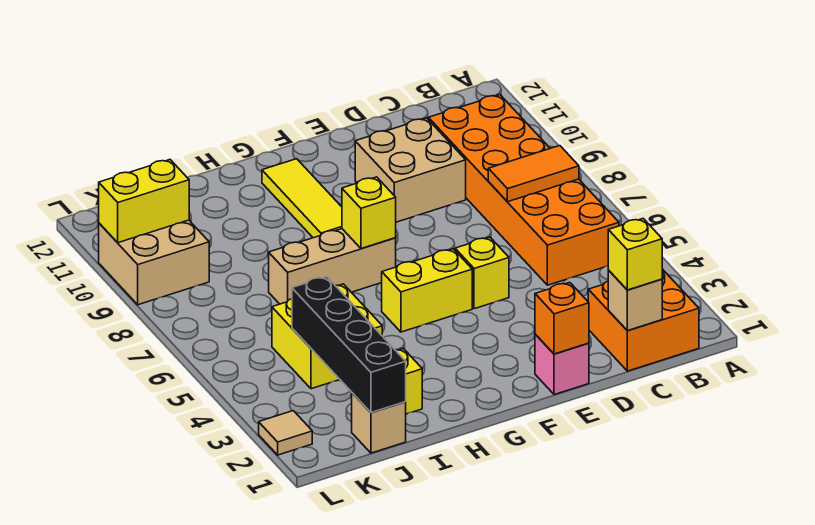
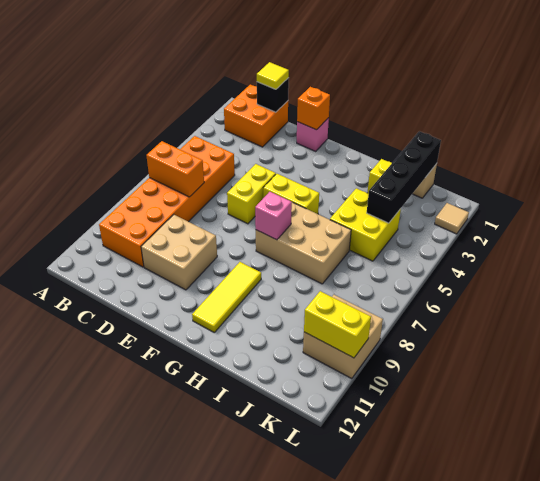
orange tile B7:C7 level 2 -> orange brick B7:C7 level 2
tan brick C1 level 2 -> black brick C1 level 2
yellow brick C1 level 3 -> yellow tile C1 level 3
yellow brick E5 level 1 -> yellow brick E5:E6 level 1
tan brick G7:I7 level 1 -> tan brick G6:I7 level 1
yellow brick G7 level 2 -> pink brick G7 level 2

